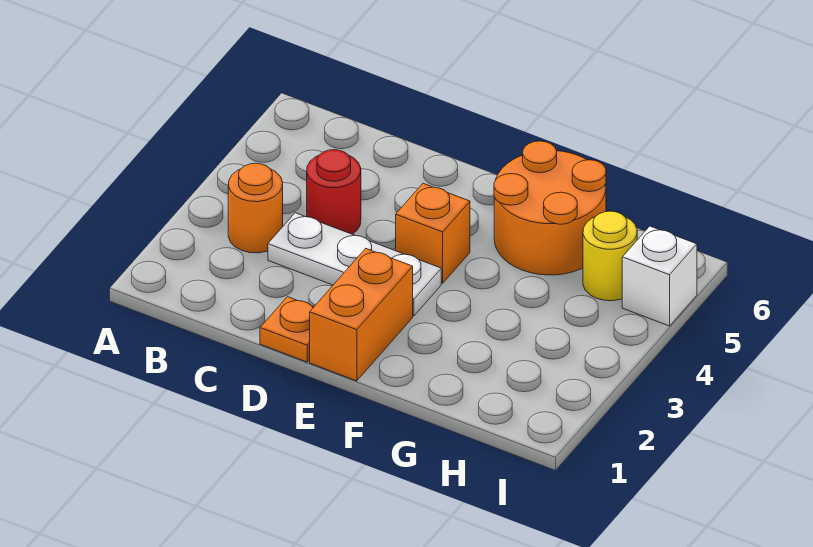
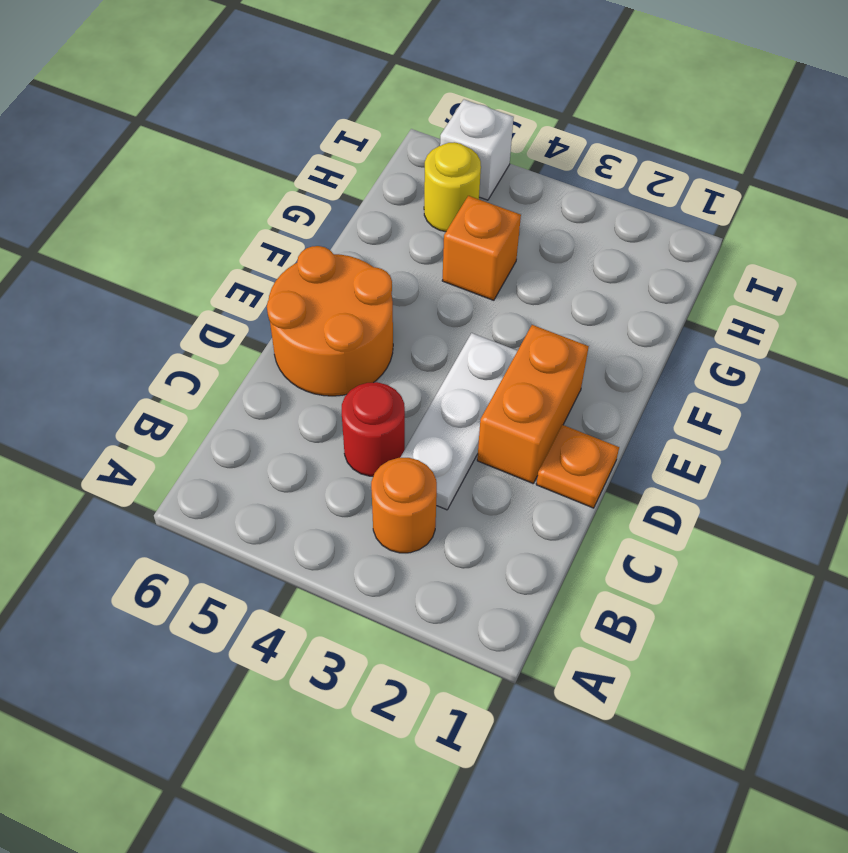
orange brick E1:E2 level 1 -> orange brick D2:E2 level 1
orange brick E4 level 1 -> orange brick G4 level 1
orange round brick F5:G6 level 1 -> orange round brick D5:E6 level 1

